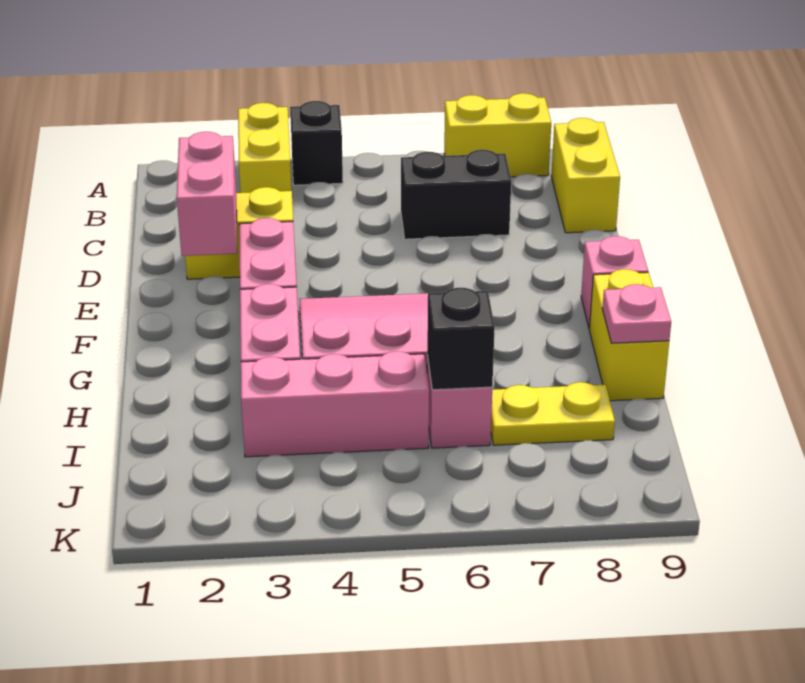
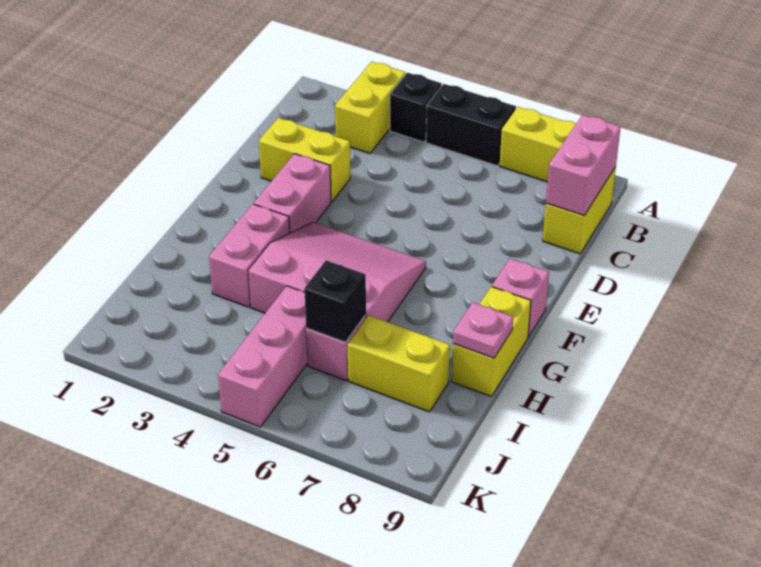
black brick C6:C7 level 1 -> black brick A5:A6 level 1
pink brick D2:E2 level 2 -> pink brick B9:C9 level 2
pink brick I3:I5 level 1 -> pink brick I5:K5 level 1
yellow plate I7:I8 level 1 -> yellow brick I7:I8 level 1

